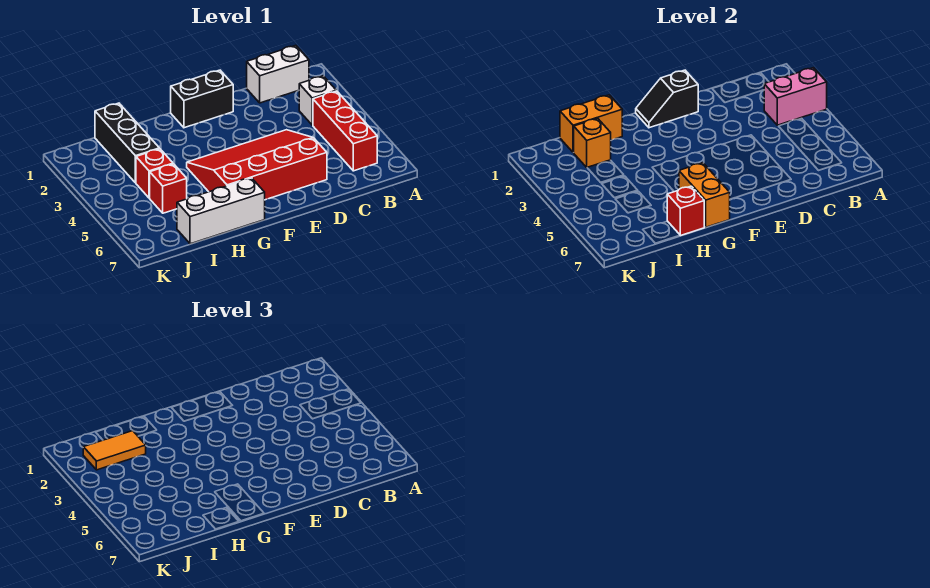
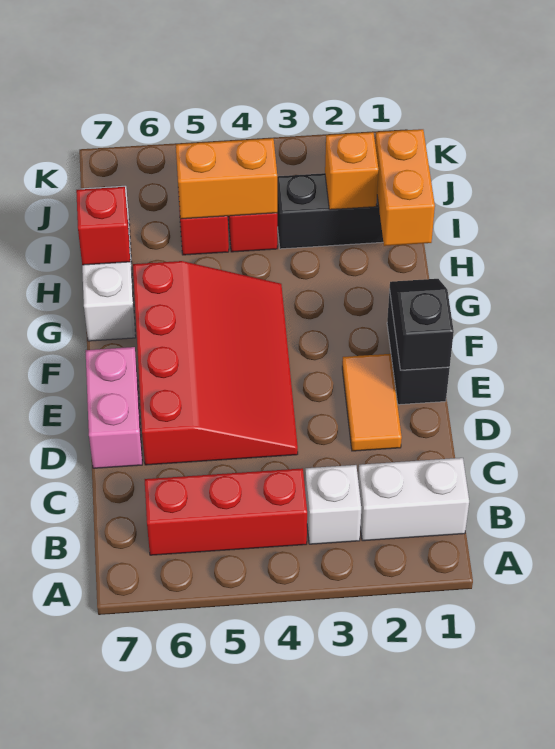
pink brick A3:B3 level 2 -> pink brick D7:E7 level 1
white brick B1:C1 level 1 -> white brick B1:B2 level 1
orange brick G6:G7 level 2 -> orange brick I4:I5 level 2
orange tile I2:J2 level 3 -> orange tile D2:E2 level 1

